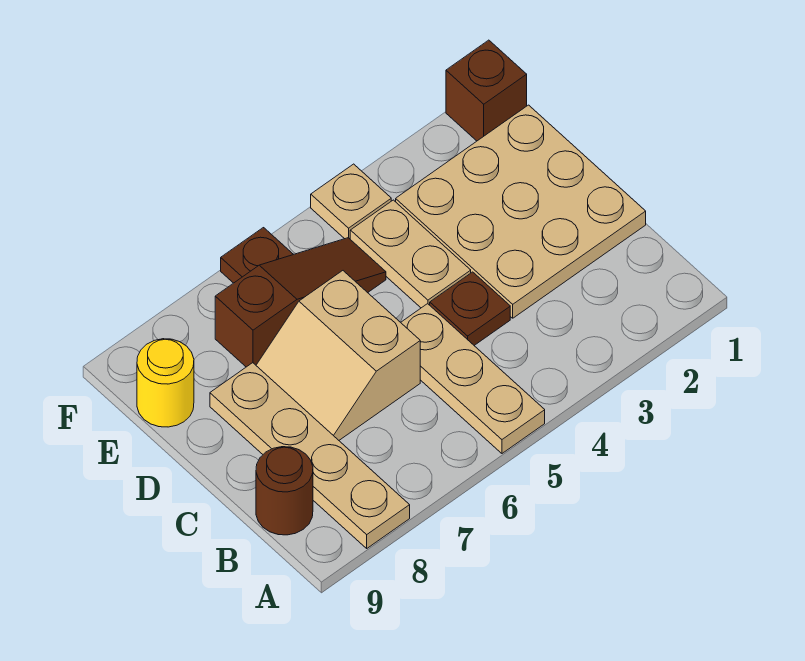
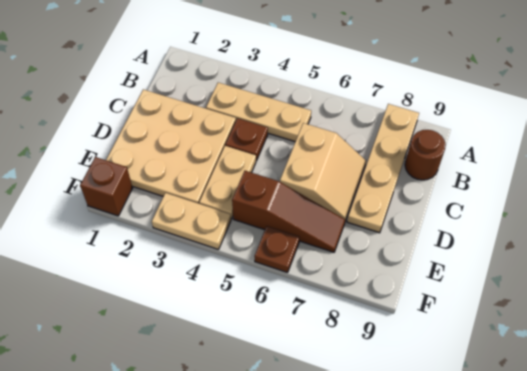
tan plate A5:C5 level 1 -> tan plate B3:B5 level 1
brown slope E5:E7 level 1 top 7 -> brown slope E5:E7 level 1 top 5
yellow round brick E9 level 1 -> none
tan plate F4 level 1 -> tan plate F3:F4 level 1

